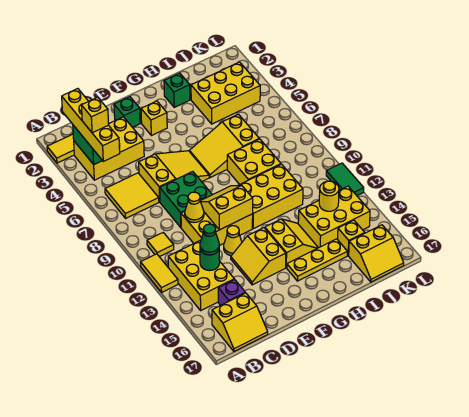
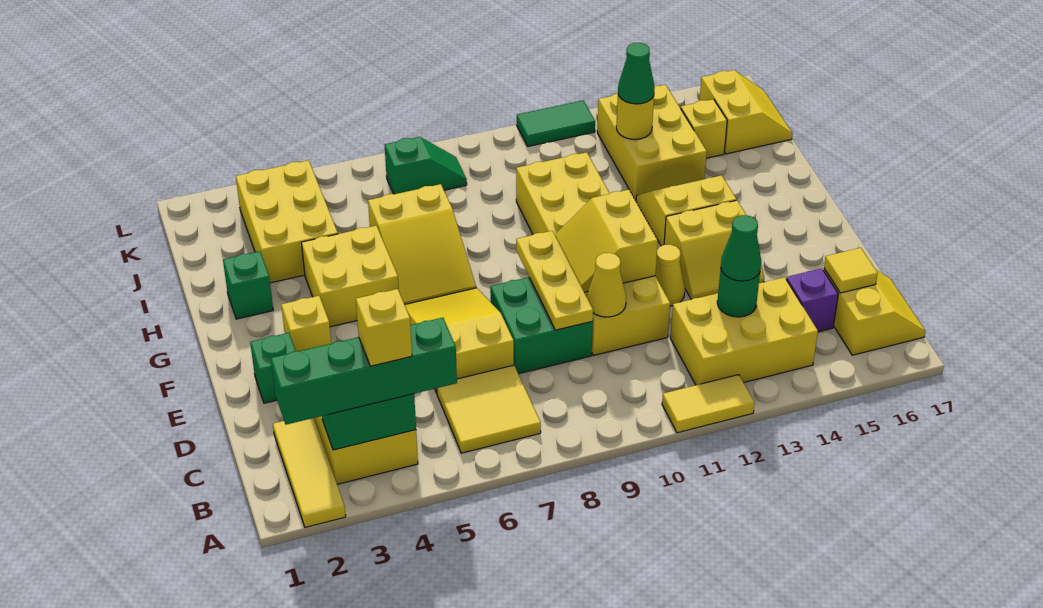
yellow brick B2:B5 level 3 -> green brick B2:B5 level 3
yellow tile B10 level 1 -> yellow tile C16 level 2
yellow plate G15:I15 level 1 -> yellow plate D9:F9 level 2
yellow brick H8:I9 level 1 -> yellow brick G4:H5 level 1
none -> green cone J13 level 3
none -> green slope K7:K8 level 1 top 7

